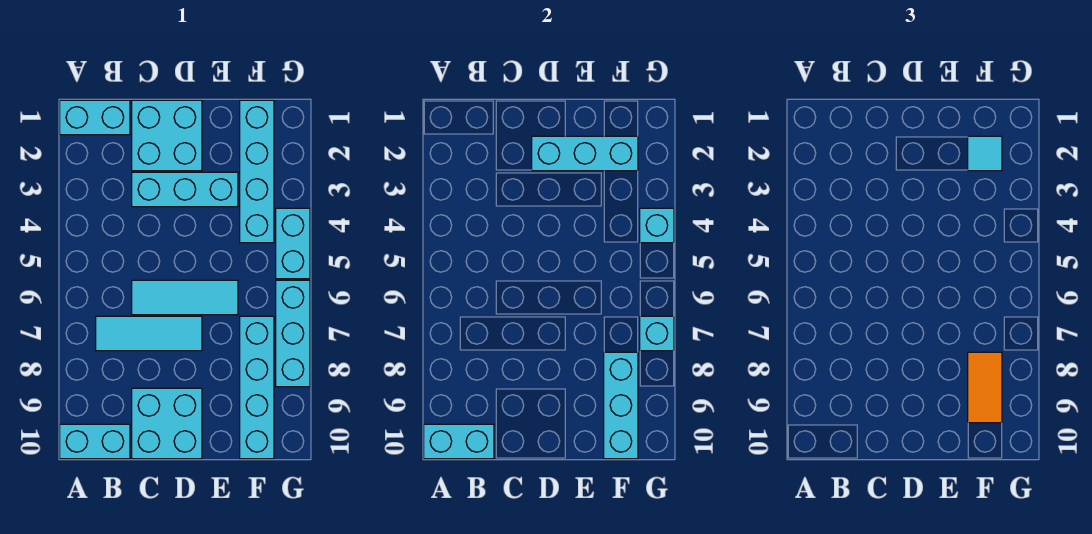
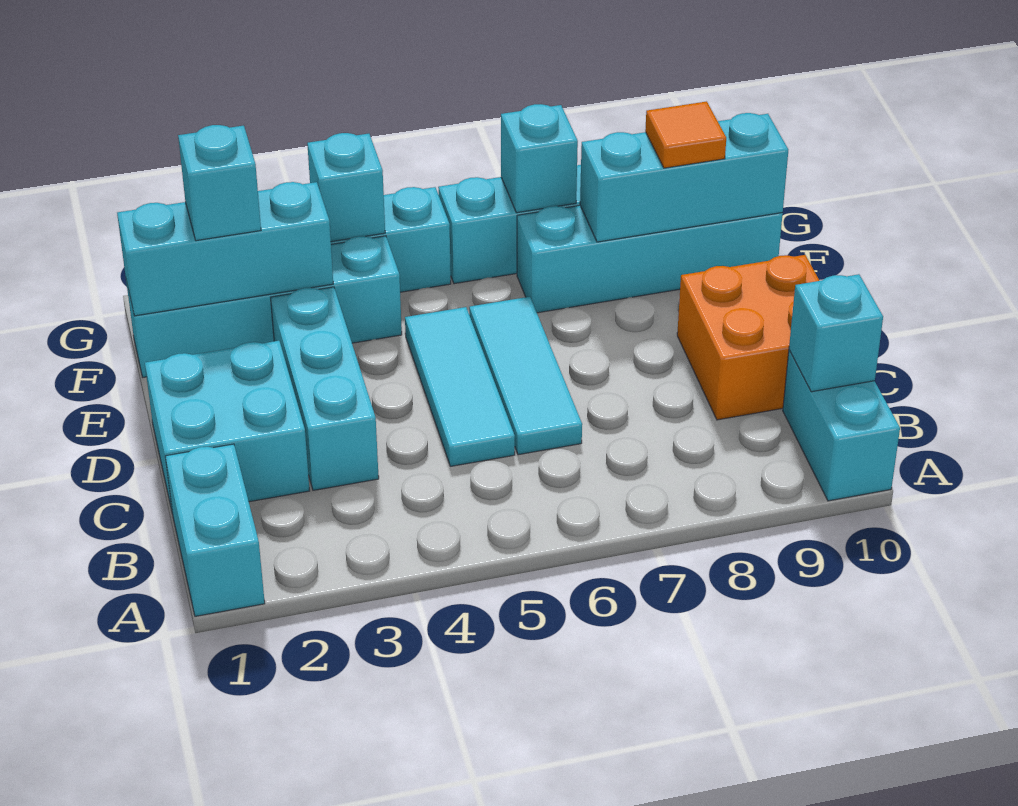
cyan brick A10:B10 level 2 -> cyan brick B10 level 2
cyan tile B7:D7 level 1 -> cyan tile C5:E5 level 1
cyan brick C9:D10 level 1 -> orange brick C9:D10 level 1
cyan brick D2:F2 level 2 -> cyan brick F1:F3 level 2
cyan tile F2 level 3 -> cyan brick F2 level 3
orange tile F8:F9 level 3 -> orange tile F9 level 3

